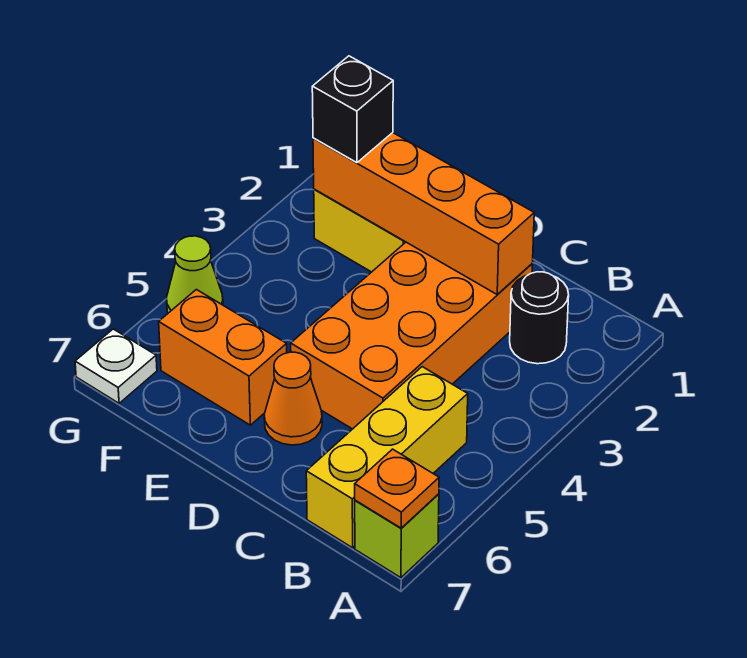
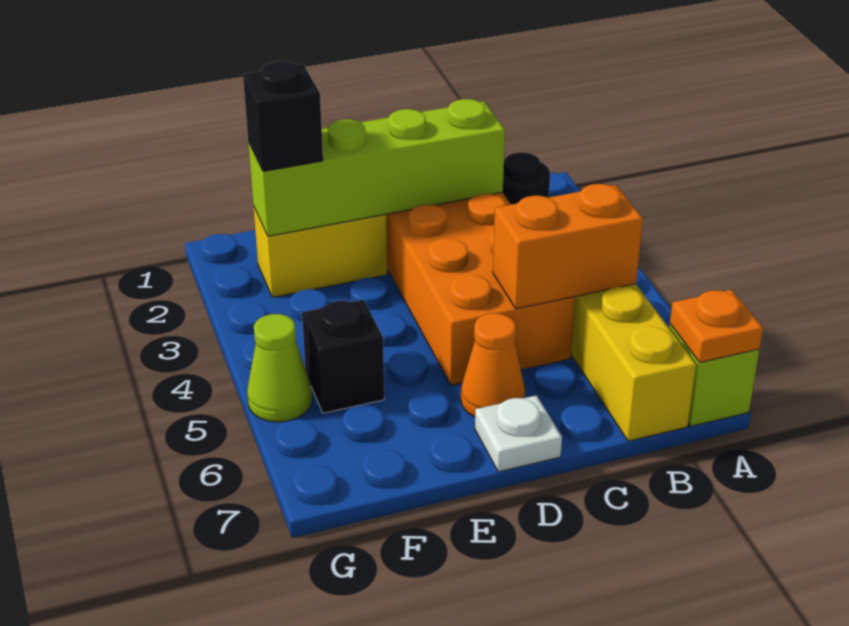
orange brick C2:F2 level 2 -> lime brick C2:F2 level 2
orange brick E6:F6 level 1 -> orange brick B5:C5 level 2
none -> black brick F5 level 1
white plate G7 level 1 -> white plate D7 level 1

